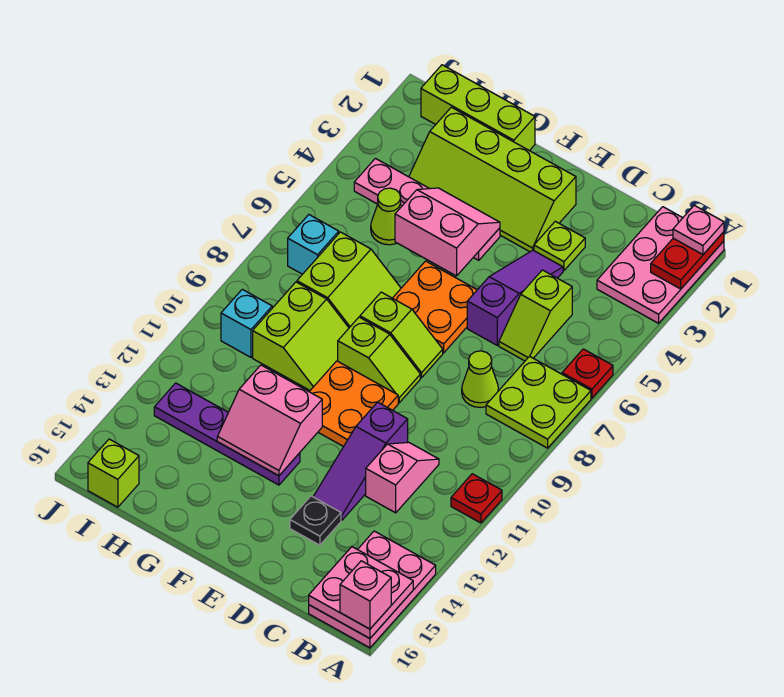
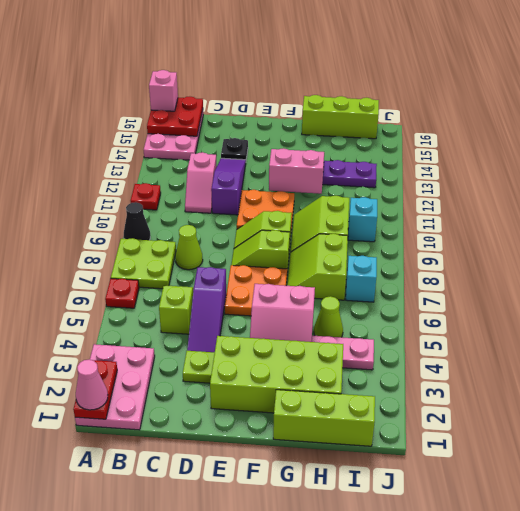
pink plate A1 level 3 -> pink cone A1 level 3
none -> black cone A9 level 1
pink plate A15:B16 level 2 -> red plate A15:B16 level 2
lime slope E2:H3 level 1 top 2 -> lime brick E2:H3 level 1
lime brick I16 level 1 -> lime brick G16:I16 level 1

